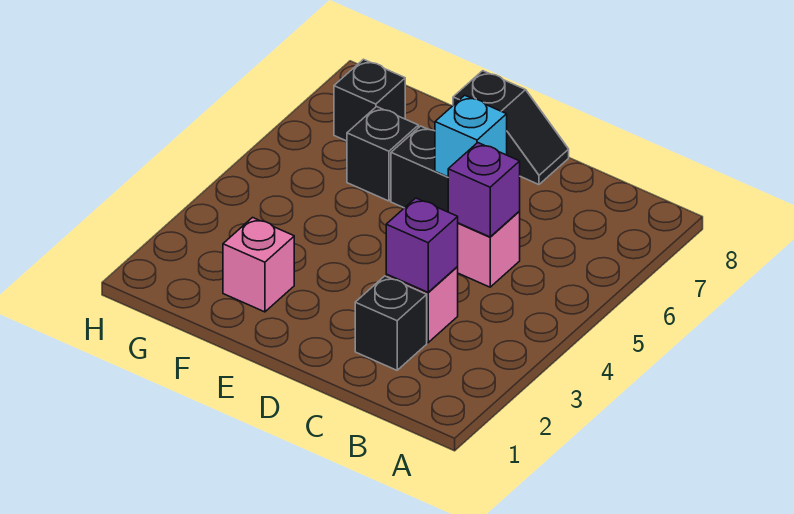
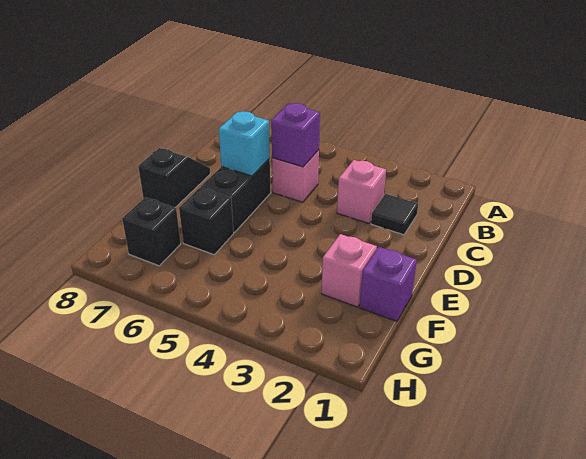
black brick C2 level 1 -> black tile C2 level 1
purple brick C3 level 2 -> purple brick F1 level 1

